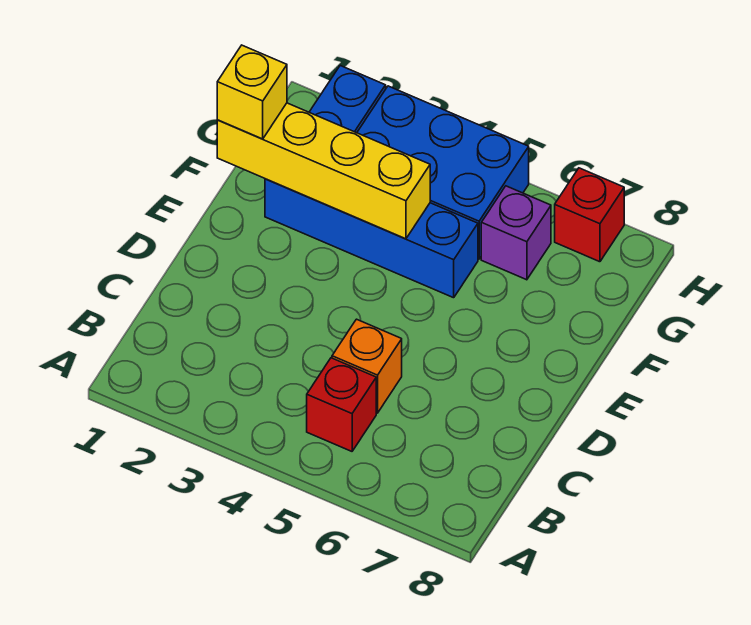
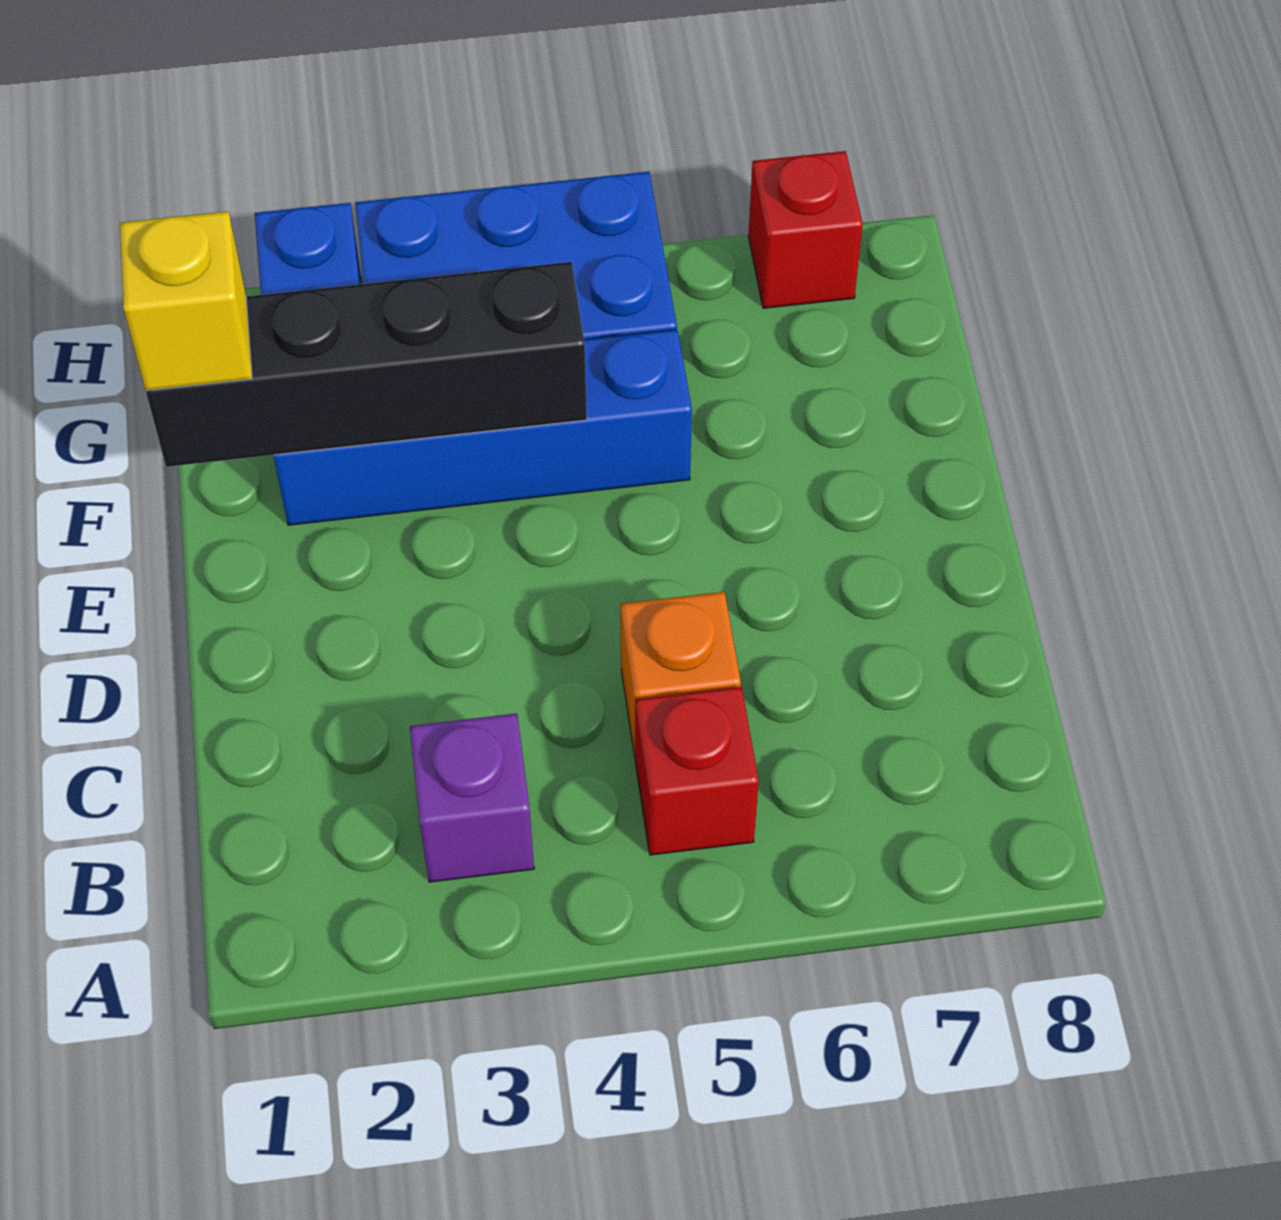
yellow brick F1:F4 level 2 -> black brick F1:F4 level 2
purple brick G6 level 1 -> purple brick B3 level 1

